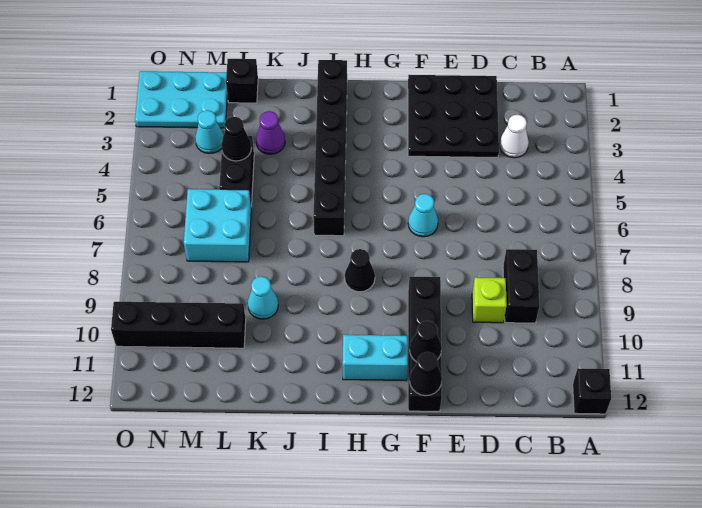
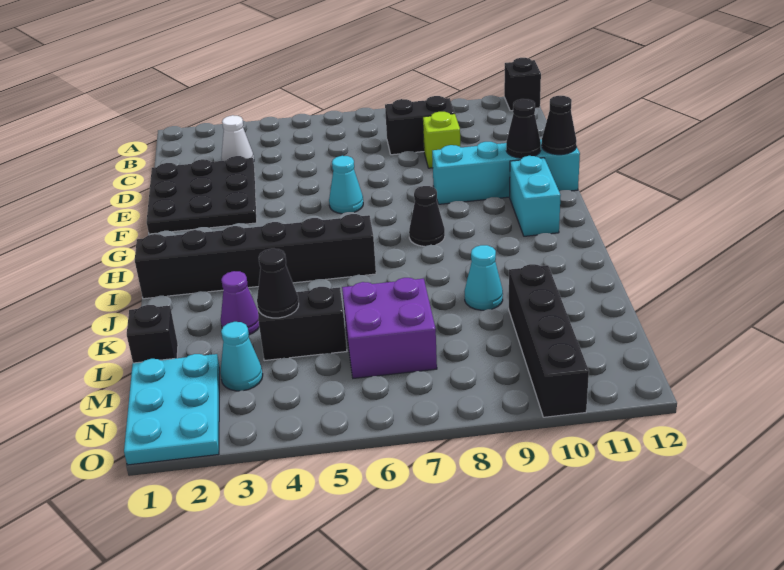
black brick F9:F12 level 1 -> cyan brick F9:F12 level 1
cyan brick L6:M7 level 1 -> purple brick L6:M7 level 1

